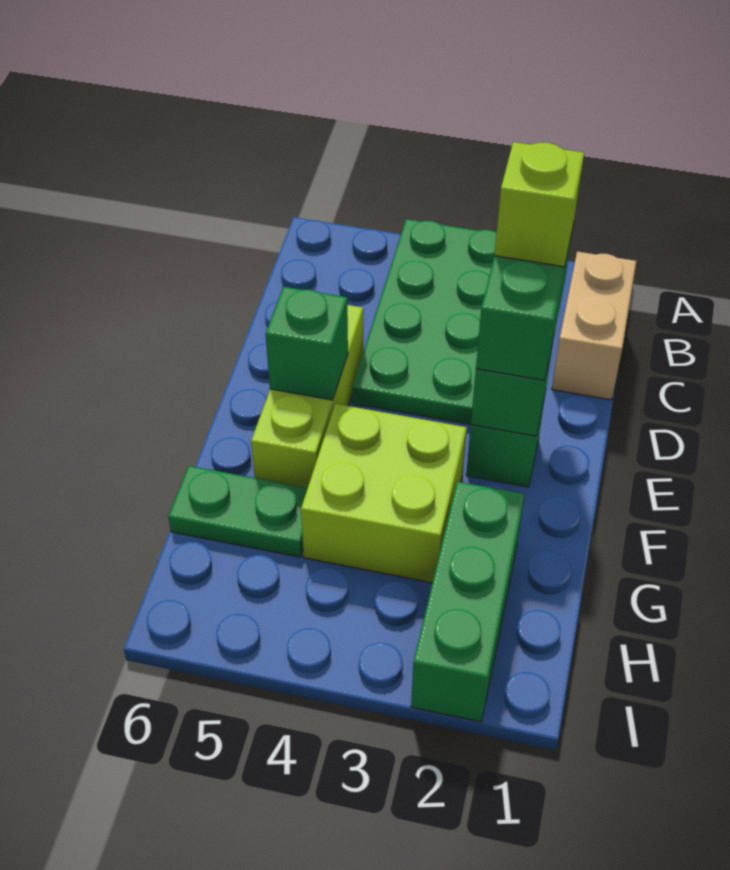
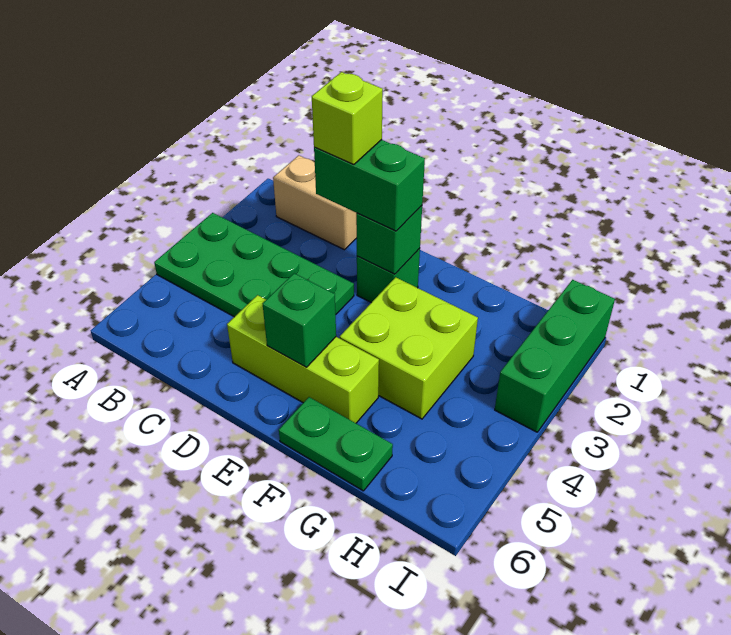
green brick G2:I2 level 1 -> green brick I1:I3 level 1
green plate G5:G6 level 1 -> green plate F6:G6 level 1

